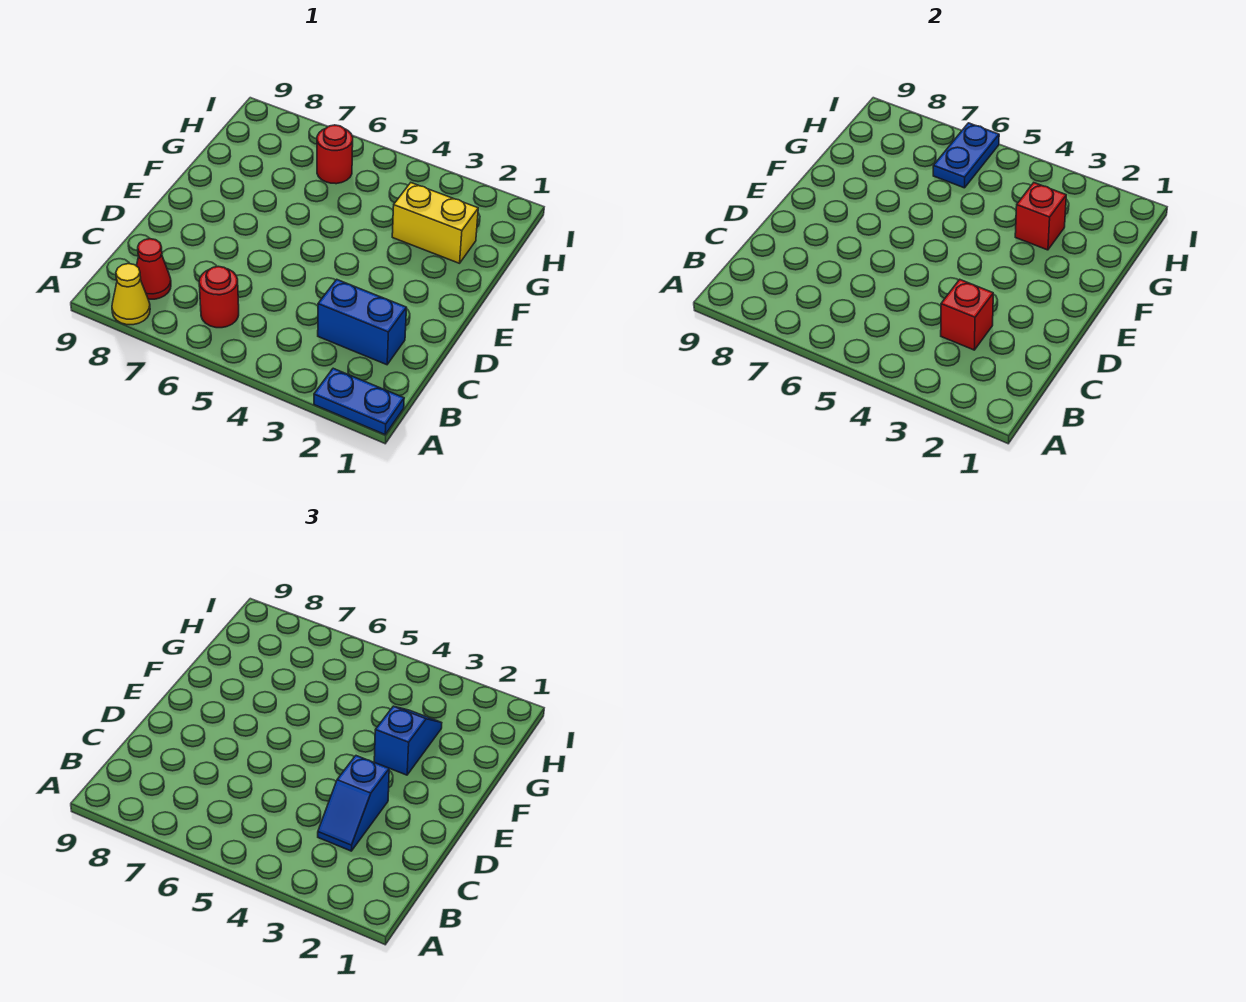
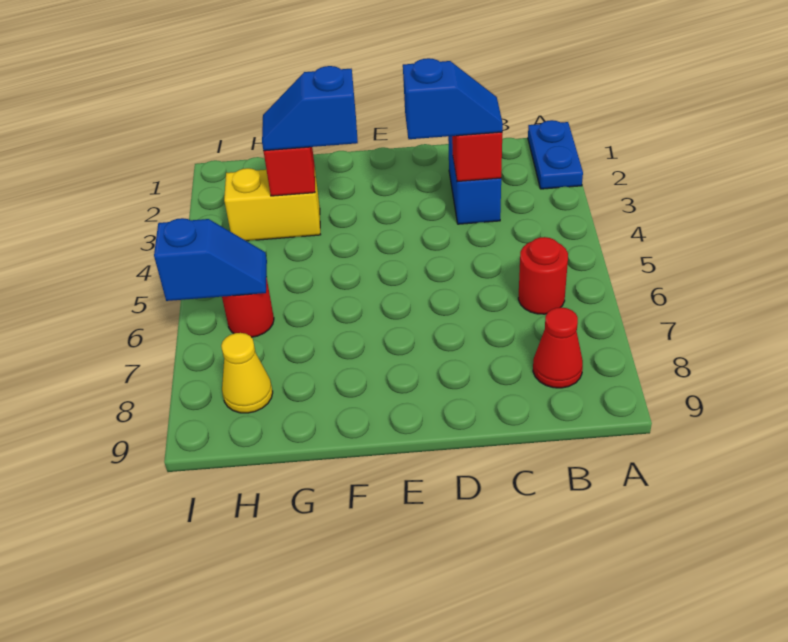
yellow cone A8 level 1 -> yellow cone H8 level 1
yellow brick G2:G3 level 1 -> yellow brick G3:H3 level 1
blue plate H6:I6 level 2 -> blue slope H6:I6 level 2 top I

